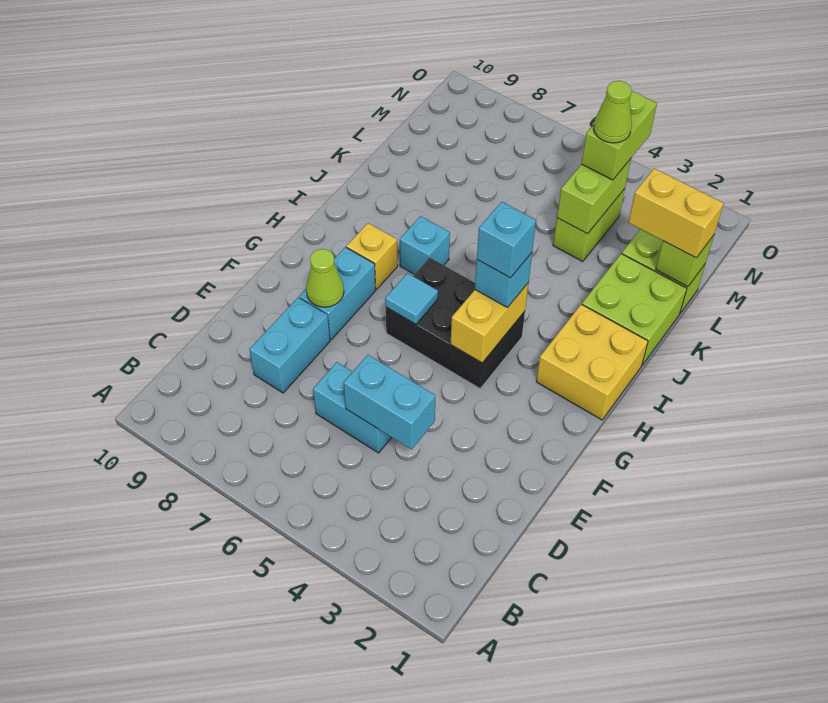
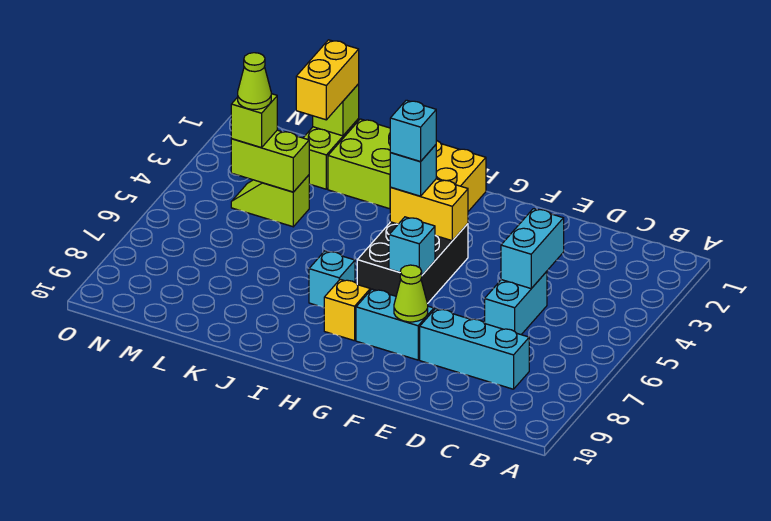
cyan brick D8:E8 level 1 -> cyan brick C8:E8 level 1
cyan tile G6 level 2 -> cyan brick G6 level 2
lime brick L4:M4 level 1 -> lime slope L4:M4 level 1 top L
lime brick M4:N4 level 3 -> lime brick M4 level 3

